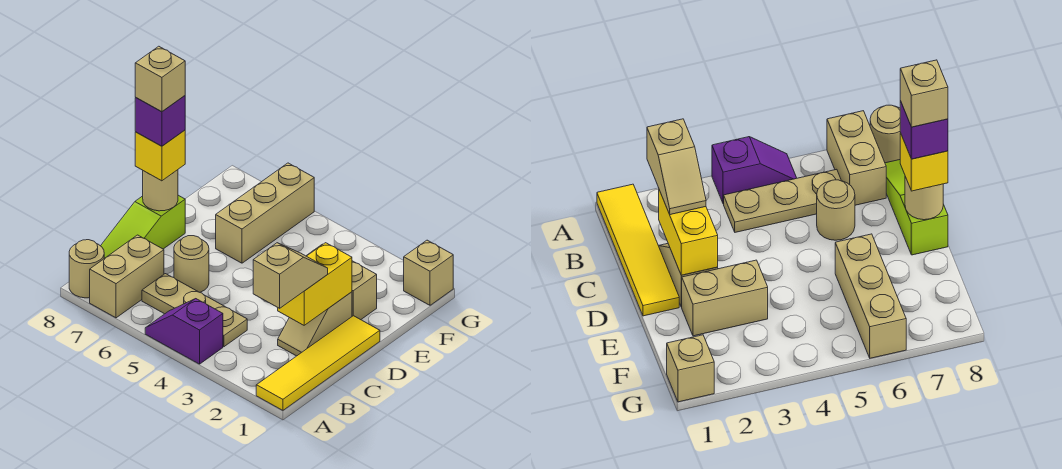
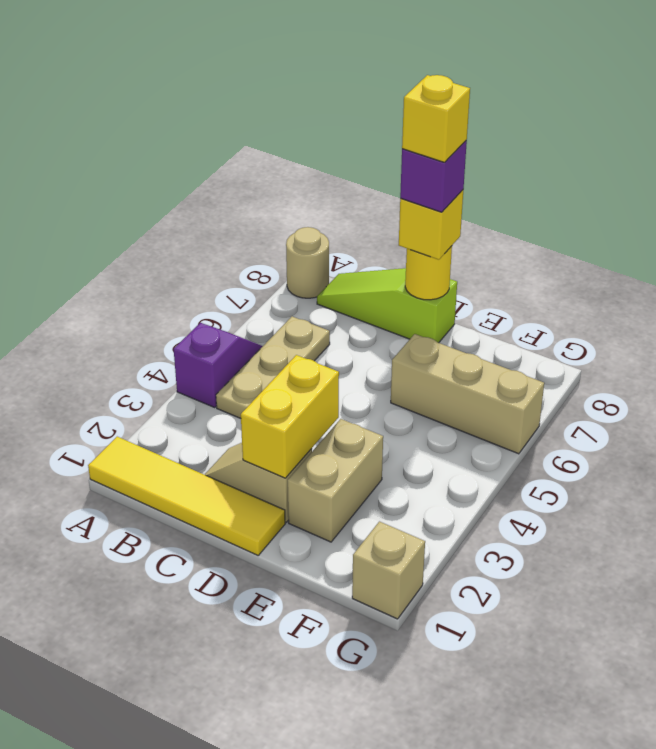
tan brick A7:B7 level 1 -> none
tan slope B2:C2 level 3 top B -> none
yellow brick C2:D2 level 2 -> yellow brick D2:D3 level 2
tan round brick C6 level 1 -> none
tan round brick D8 level 2 -> yellow round brick D8 level 2
tan brick D8 level 5 -> yellow brick D8 level 5

